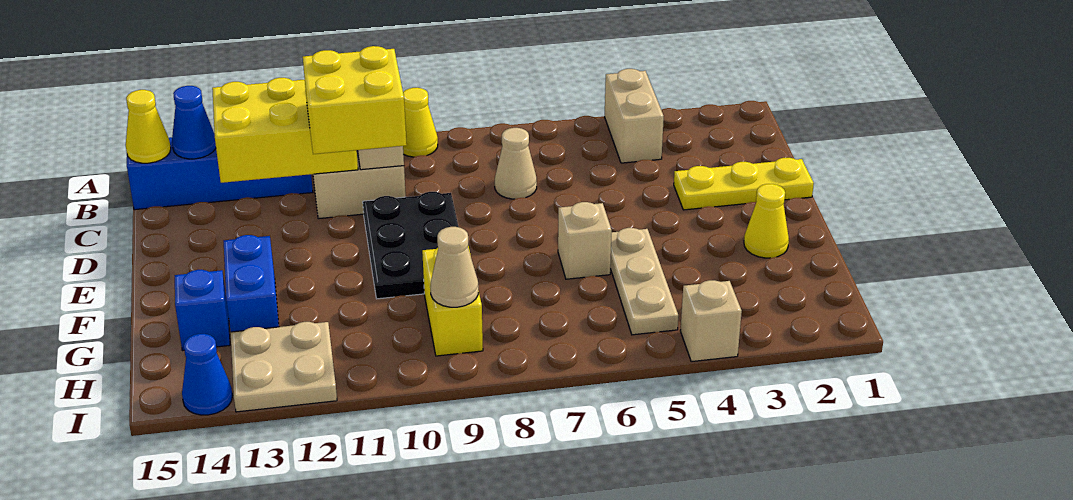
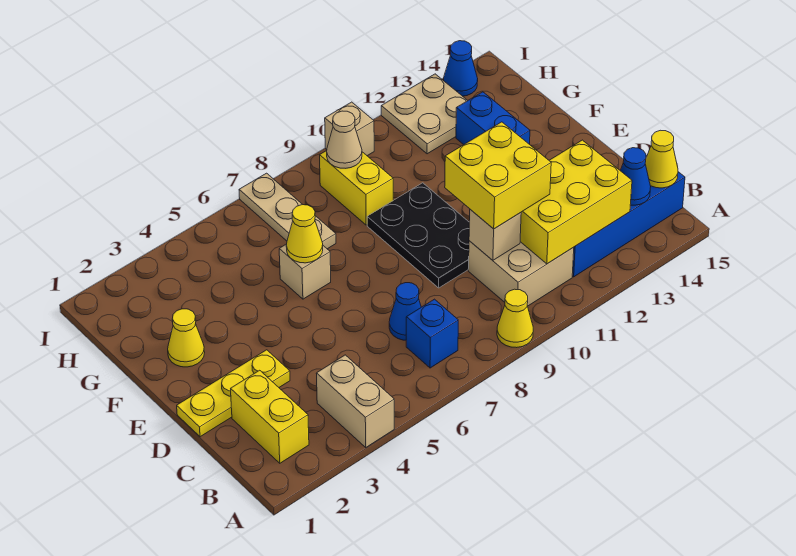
none -> yellow brick B2:C2 level 1
tan cone C7 level 1 -> blue cone C7 level 1
tan plate F5:H5 level 1 -> tan plate G7:I7 level 1
none -> yellow cone F6 level 2
blue brick G14 level 1 -> blue brick B7 level 1
tan brick I4 level 1 -> tan brick I10 level 1

